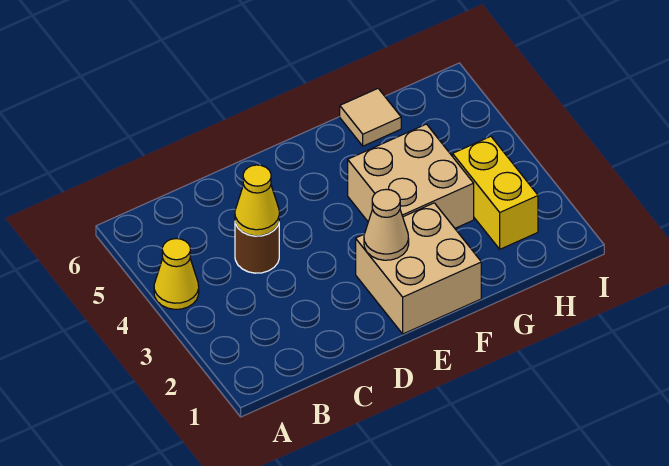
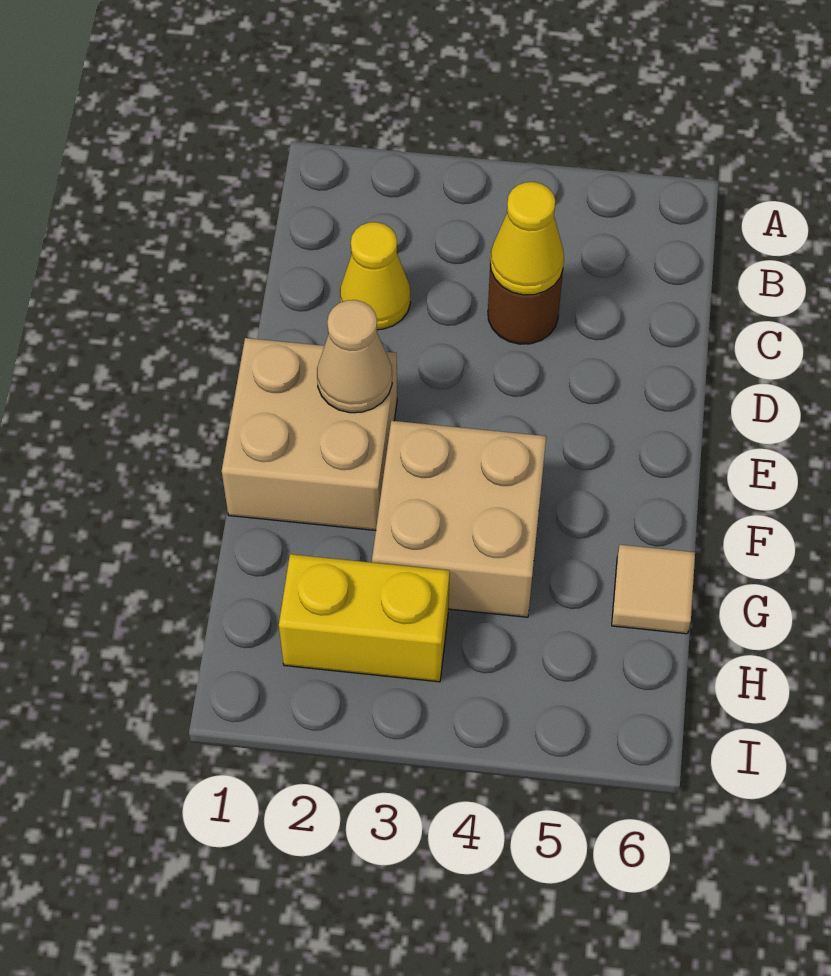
yellow cone A4 level 1 -> yellow cone C2 level 1

